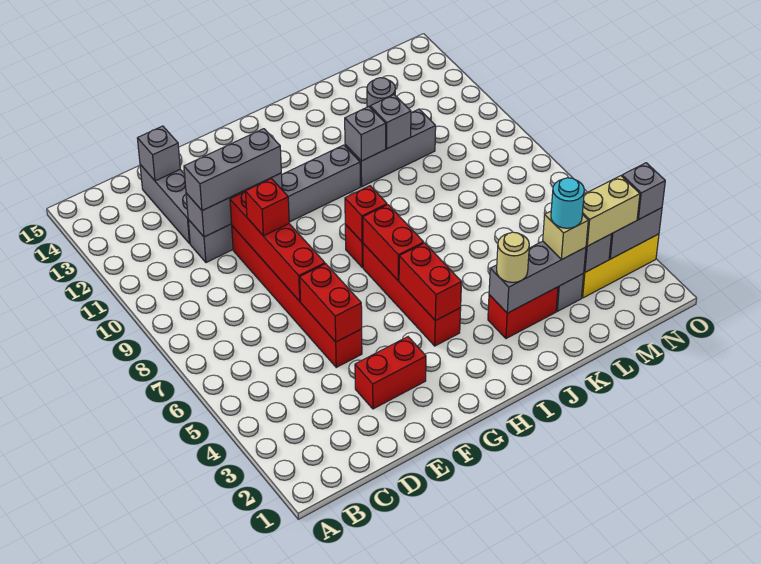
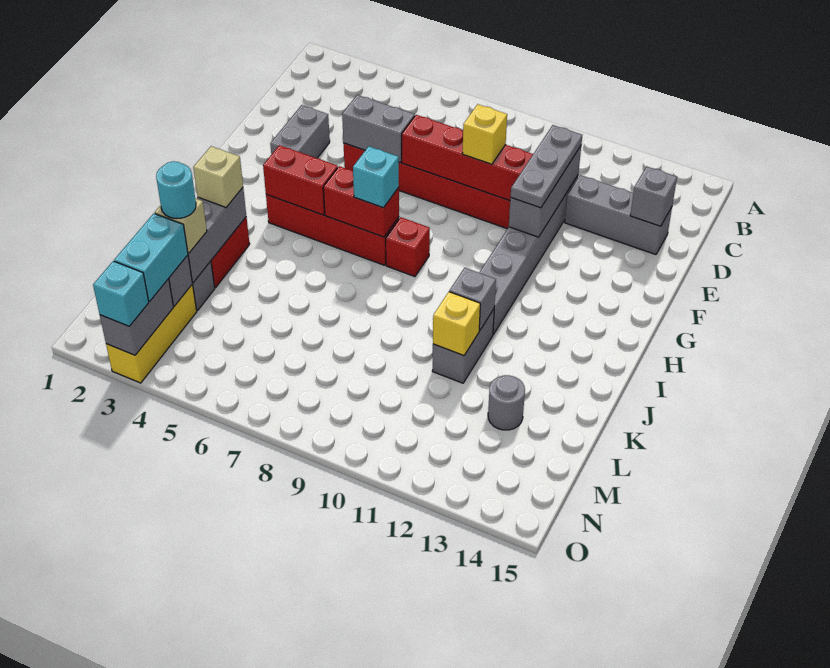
grey brick D11:F11 level 3 -> grey plate D11:F11 level 3
red brick E3:F3 level 1 -> grey brick E3:F3 level 1
red brick E5:E6 level 2 -> grey brick E5:E6 level 2
red brick E9 level 3 -> yellow brick E9 level 3
none -> cyan brick H7 level 3
red brick H8 level 2 -> none
tan round brick J3 level 3 -> tan brick J3 level 3
grey brick J11:L11 level 1 -> grey brick J11:K11 level 1
grey brick K11 level 2 -> yellow brick K11 level 2
tan brick M3:N3 level 3 -> cyan brick M3:N3 level 3
grey brick O3 level 3 -> cyan brick O3 level 3

